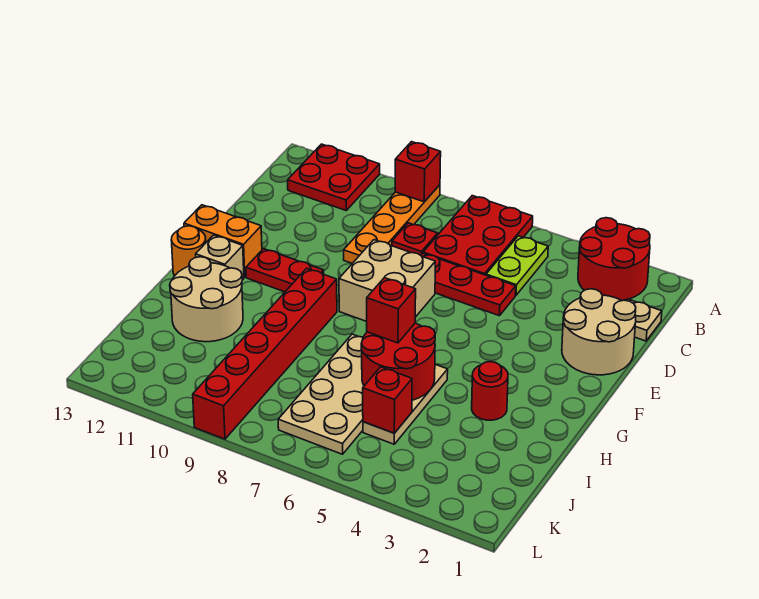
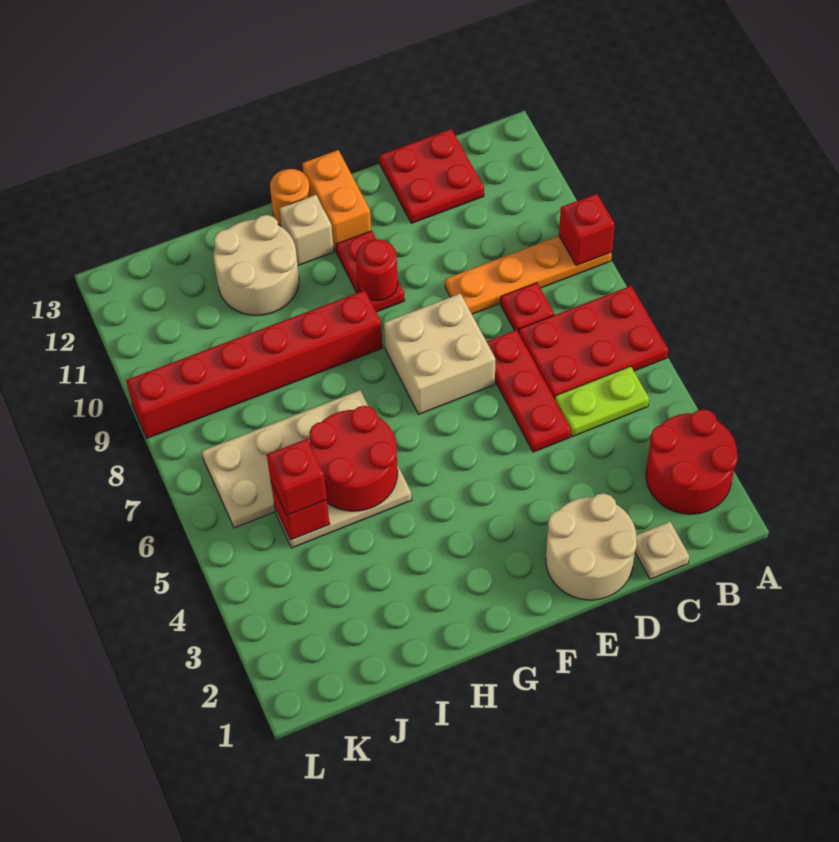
red plate A11:B12 level 1 -> red plate C12:D13 level 1
red round brick H3 level 1 -> red round brick F10 level 2
red brick H6 level 3 -> red brick J5 level 3

